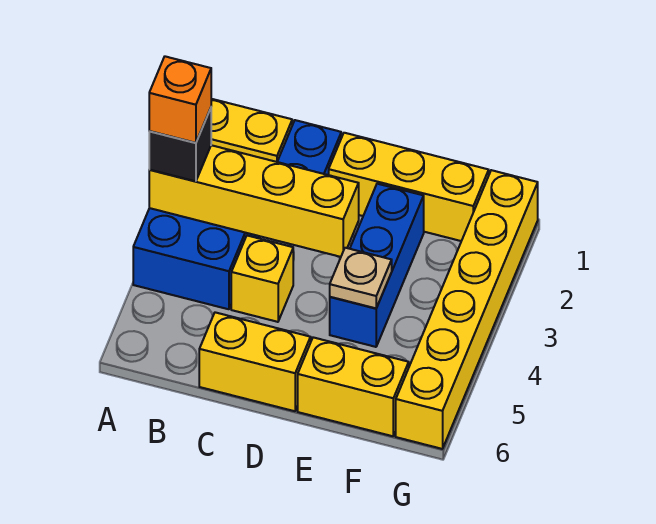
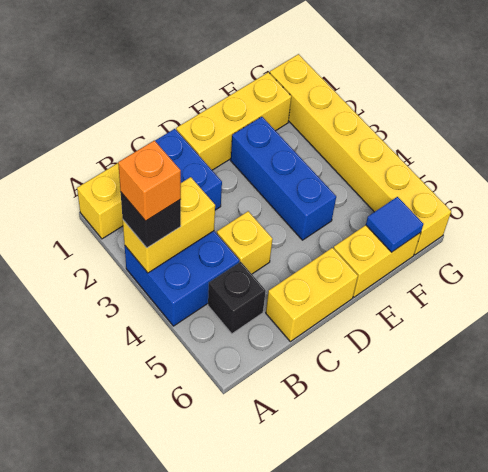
yellow brick A3:D3 level 2 -> yellow brick A3:B3 level 2
none -> black brick B5 level 1
tan plate E4 level 2 -> none
none -> blue tile F6 level 2

